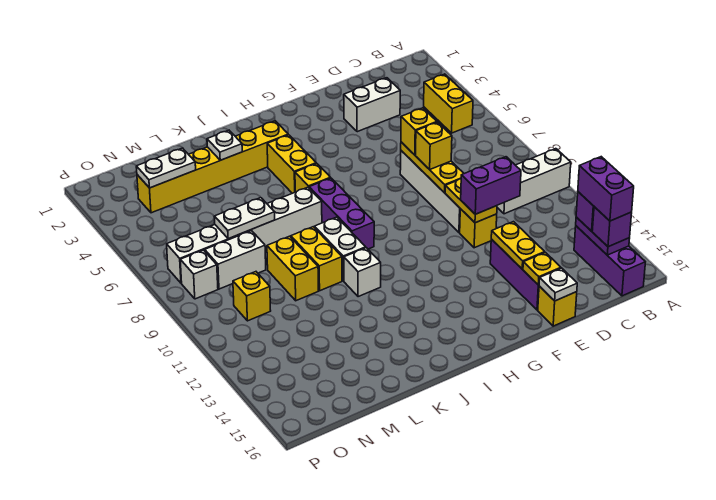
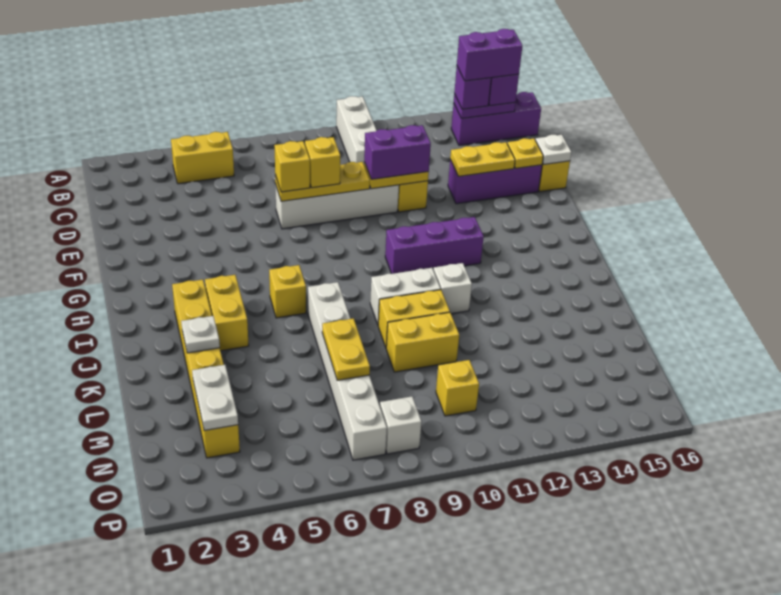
white brick D3:E3 level 1 -> none
purple brick D11:E11 level 3 -> purple brick E10:E11 level 3
yellow brick I4:I5 level 1 -> yellow brick I4:J4 level 1
purple brick I7:I9 level 1 -> purple brick H10:H12 level 1
white plate L7:M7 level 2 -> yellow plate L7:M7 level 2
white brick M8:N8 level 1 -> none

